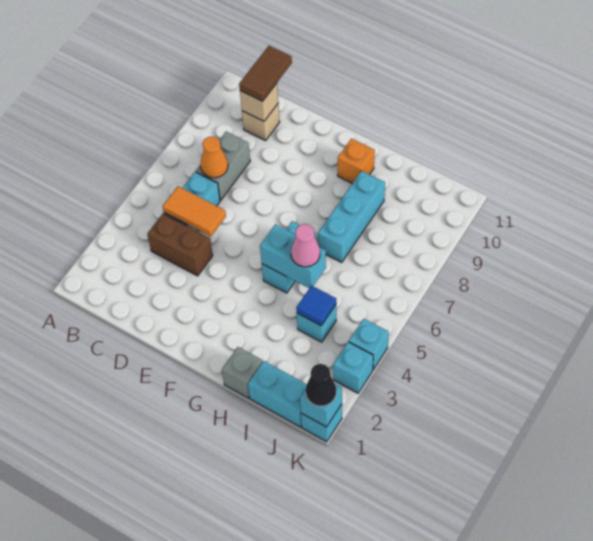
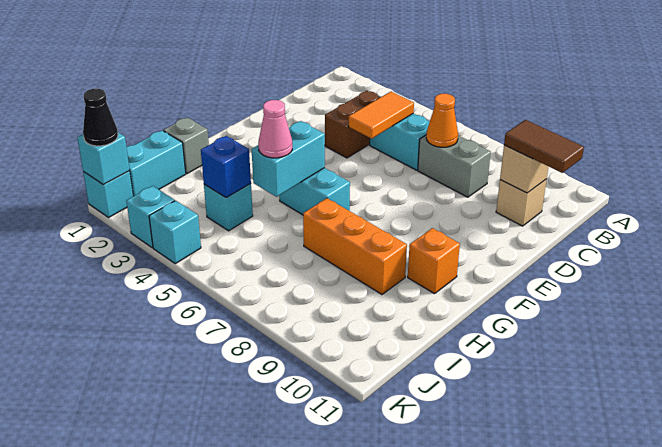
cyan brick H7:H9 level 1 -> orange brick H7:H9 level 1
blue tile I4 level 2 -> blue brick I4 level 2

